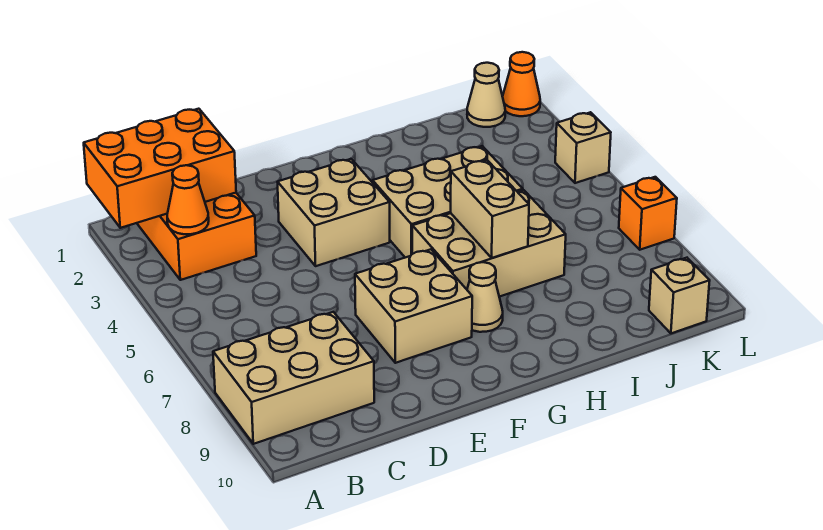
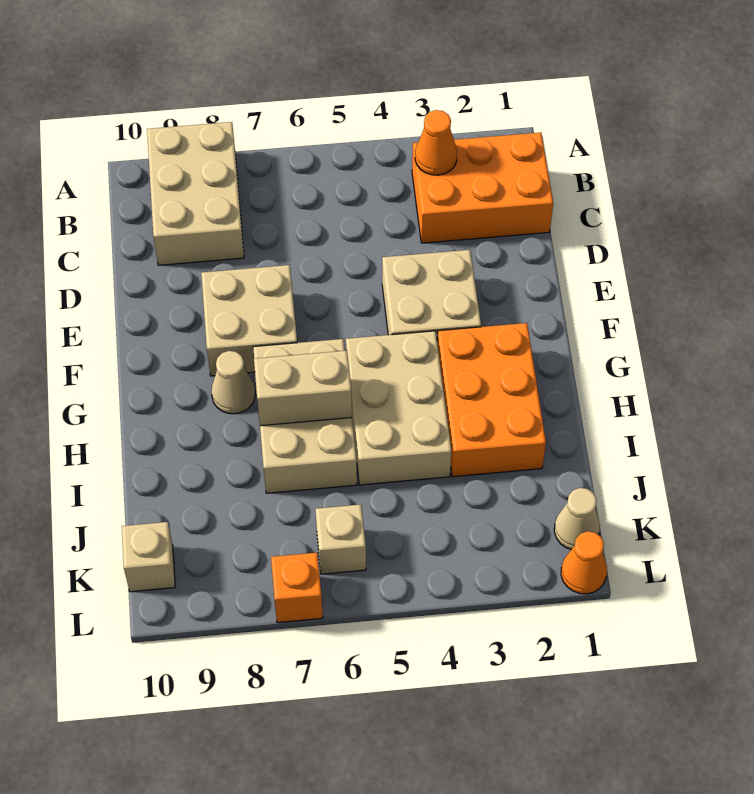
orange brick A1:C2 level 2 -> orange brick G2:I3 level 1
tan brick L4 level 1 -> tan brick K6 level 1

